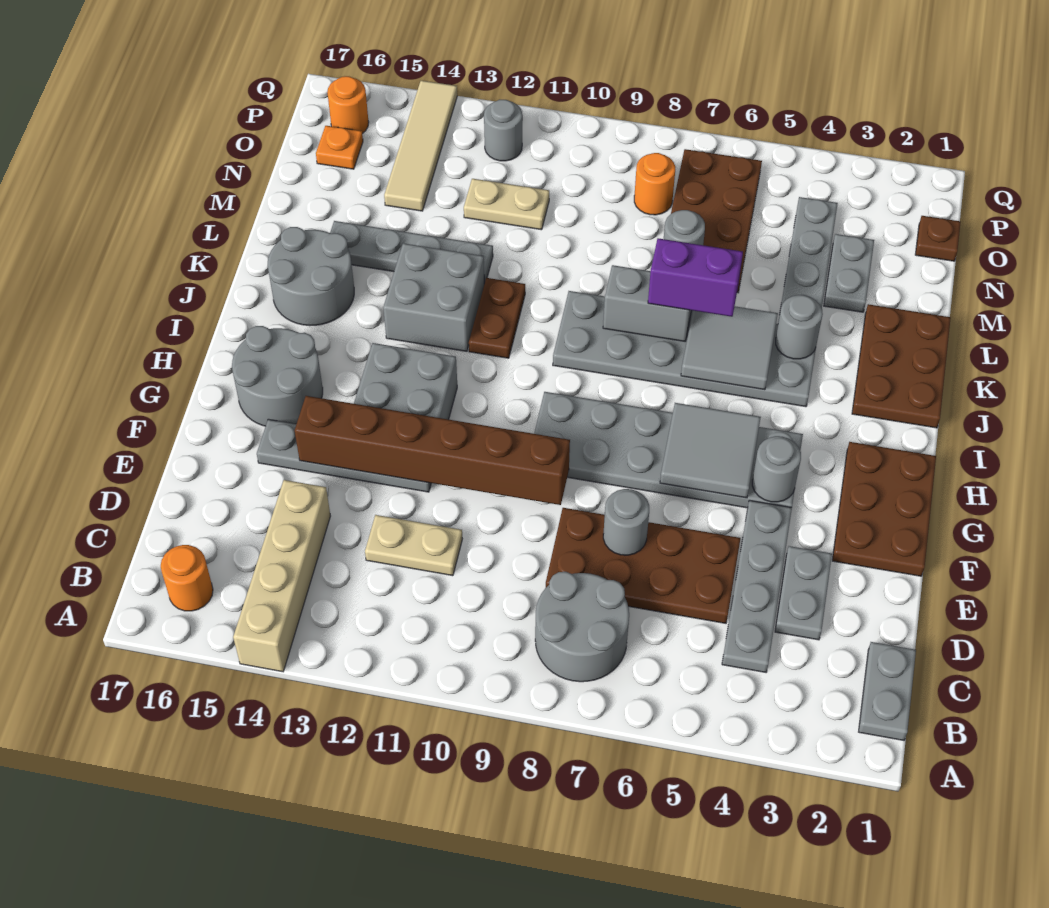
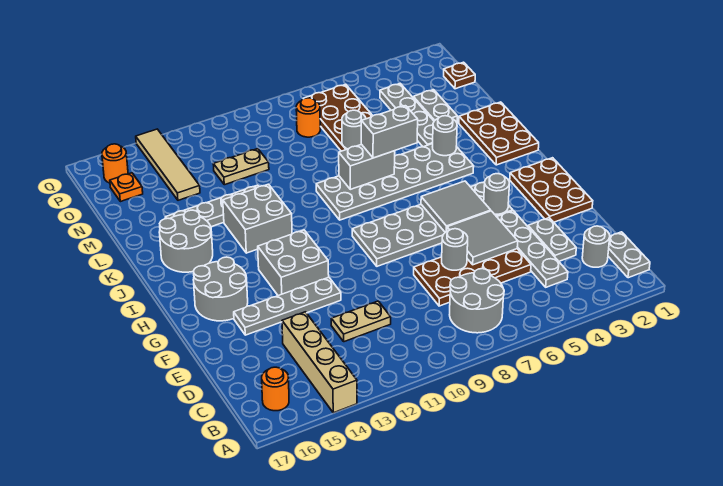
brown brick F9:F14 level 2 -> none
grey tile J5:K6 level 2 -> grey tile E5:F6 level 2
brown plate J11:K11 level 1 -> none
purple brick K6:K7 level 3 -> grey brick K6:K7 level 3
grey round brick P12 level 1 -> grey round brick C2 level 1

